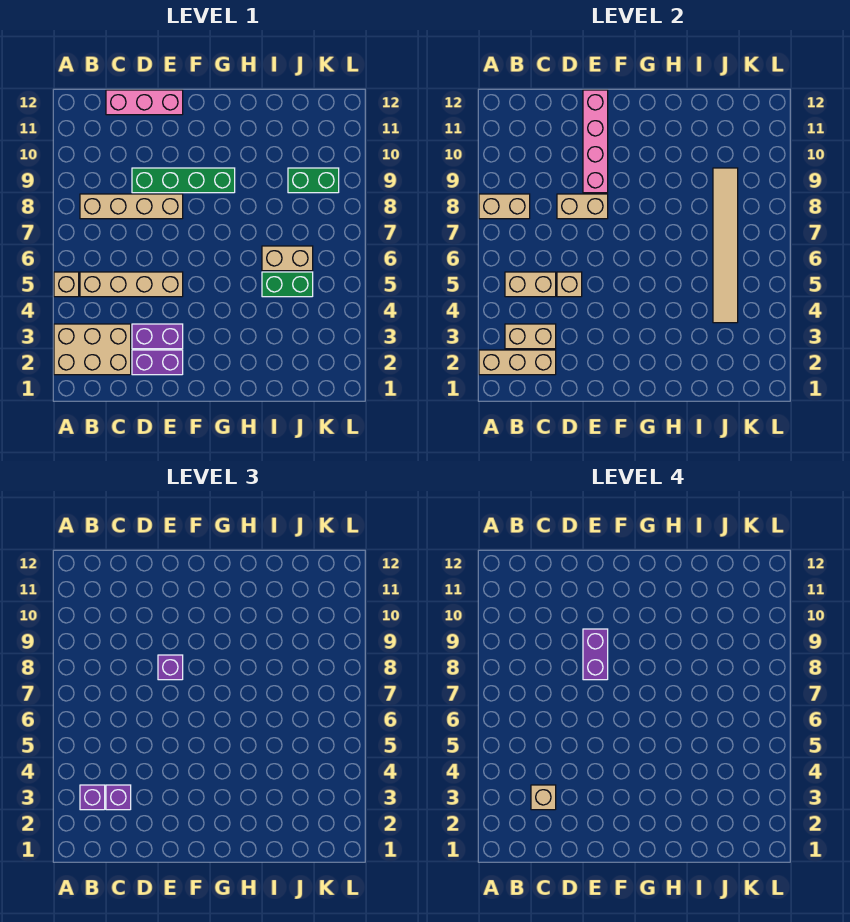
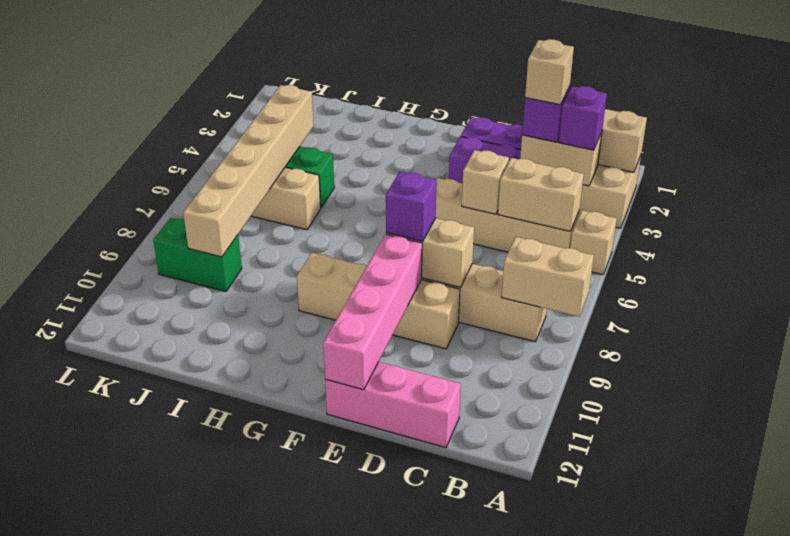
green brick D9:G9 level 1 -> tan brick D9:G9 level 1
purple brick E8:E9 level 4 -> none
tan tile J4:J9 level 2 -> tan brick J4:J9 level 2

